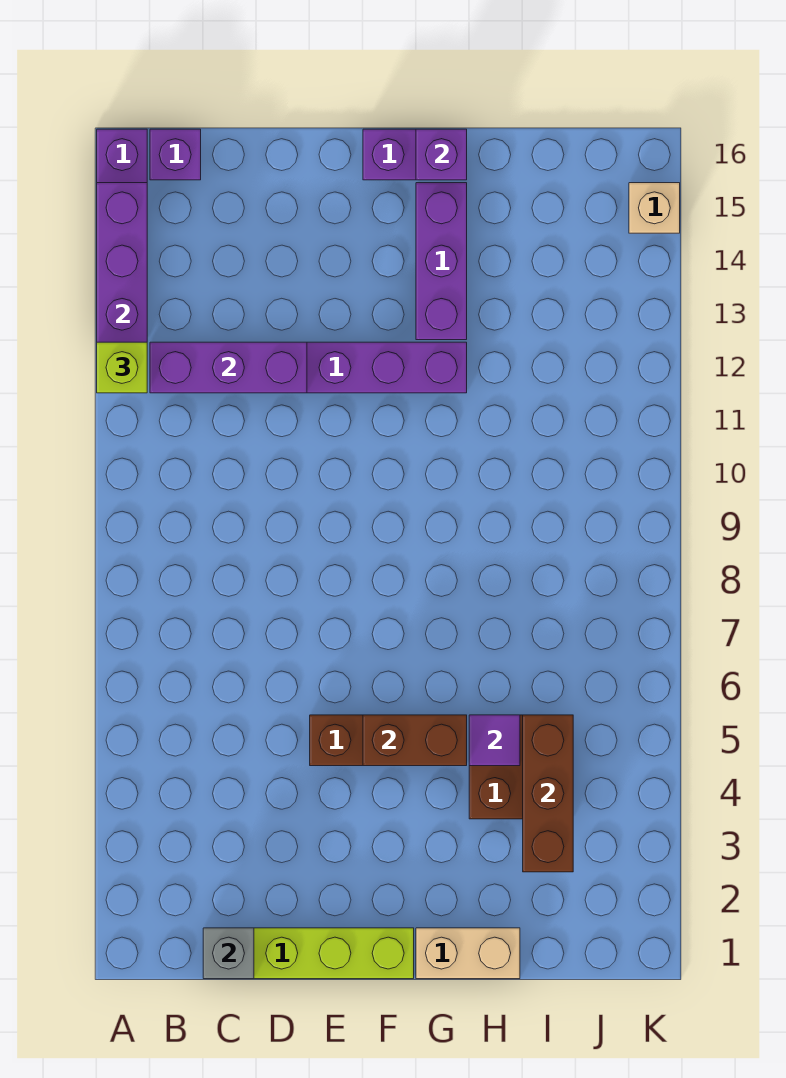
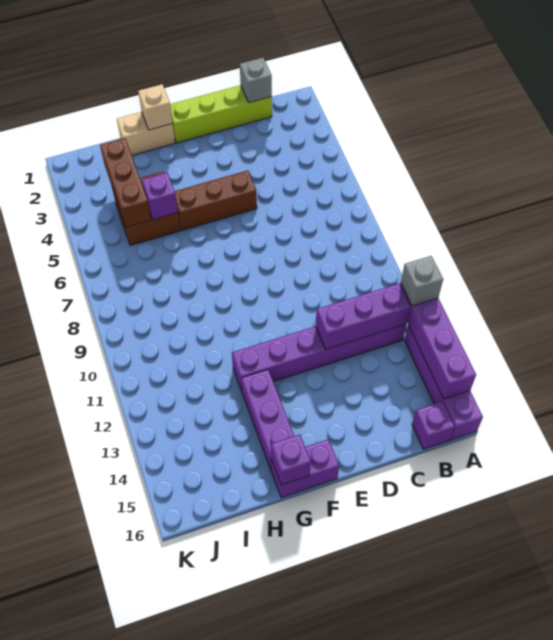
lime brick A12 level 3 -> grey brick A12 level 3
brown brick F5:G5 level 2 -> none
purple tile H5 level 2 -> purple brick H5 level 2
tan brick K15 level 1 -> tan brick G1 level 2

